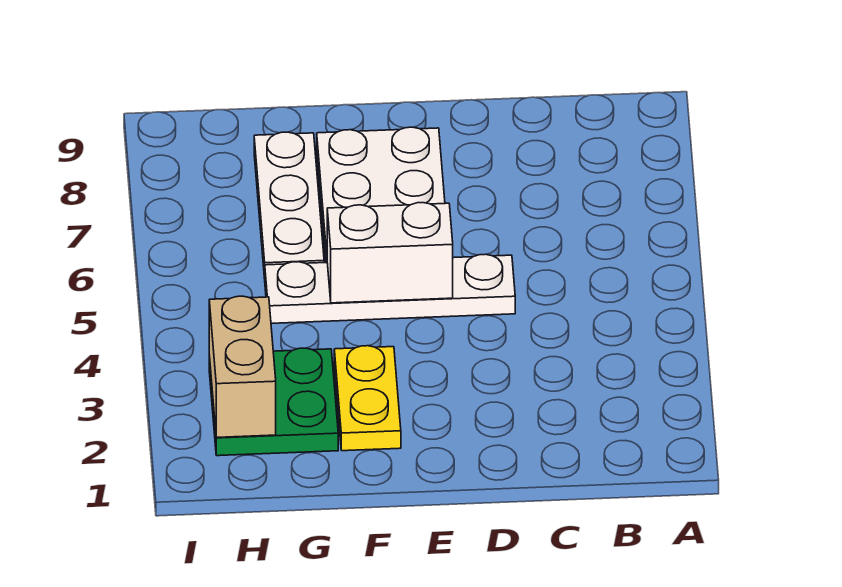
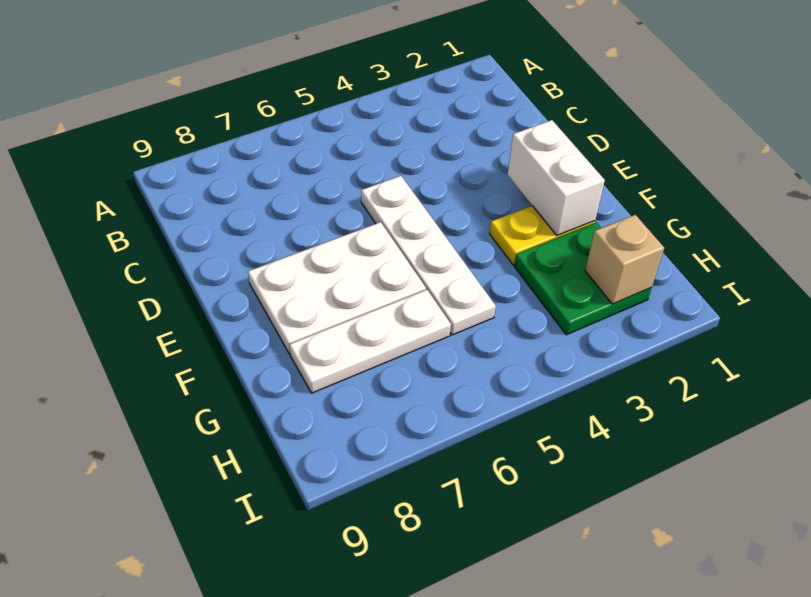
white brick E5:F5 level 2 -> white brick E2:F2 level 2
tan brick H2:H3 level 2 -> tan brick H2 level 2

